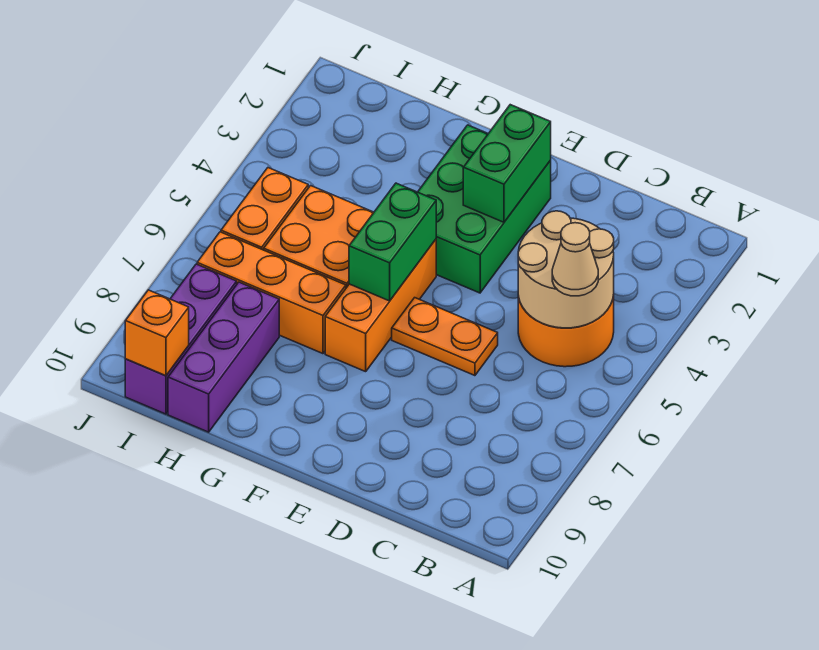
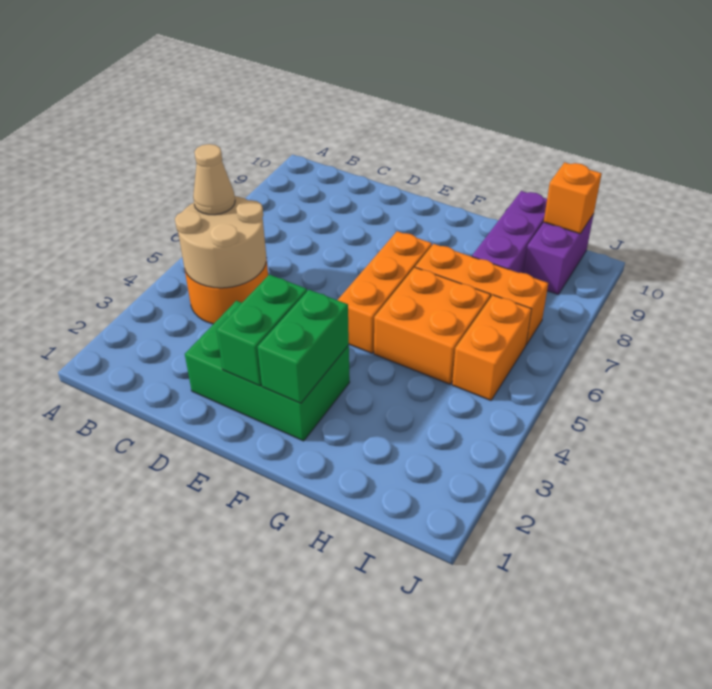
orange plate D6:E6 level 1 -> none
green brick E2:F4 level 1 -> green brick D2:F3 level 1
green brick F5:F6 level 2 -> green brick F2:F3 level 2
purple brick I8:I10 level 1 -> purple brick I9:I10 level 1

